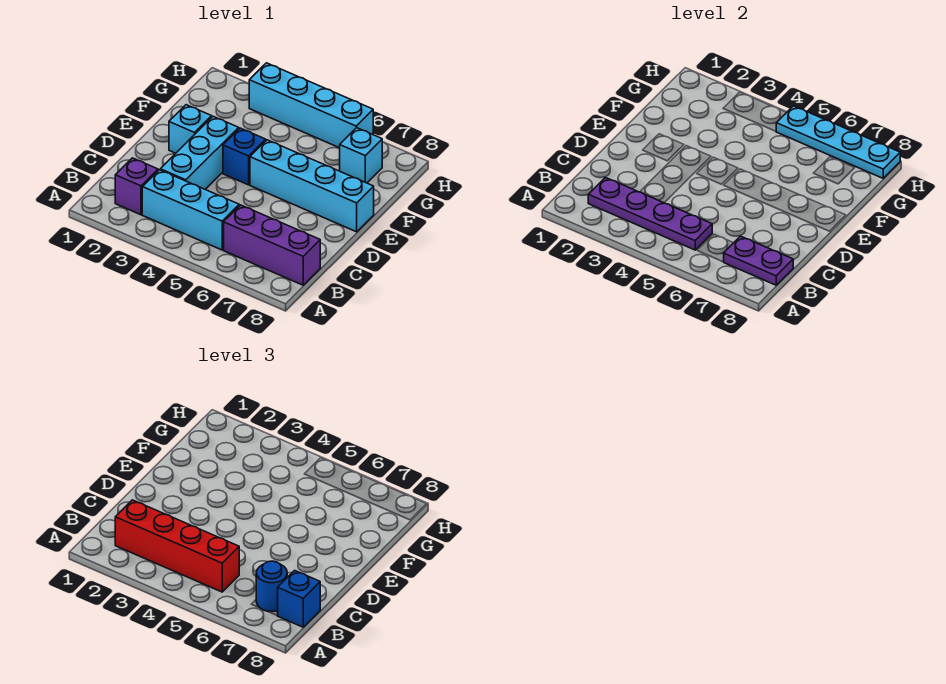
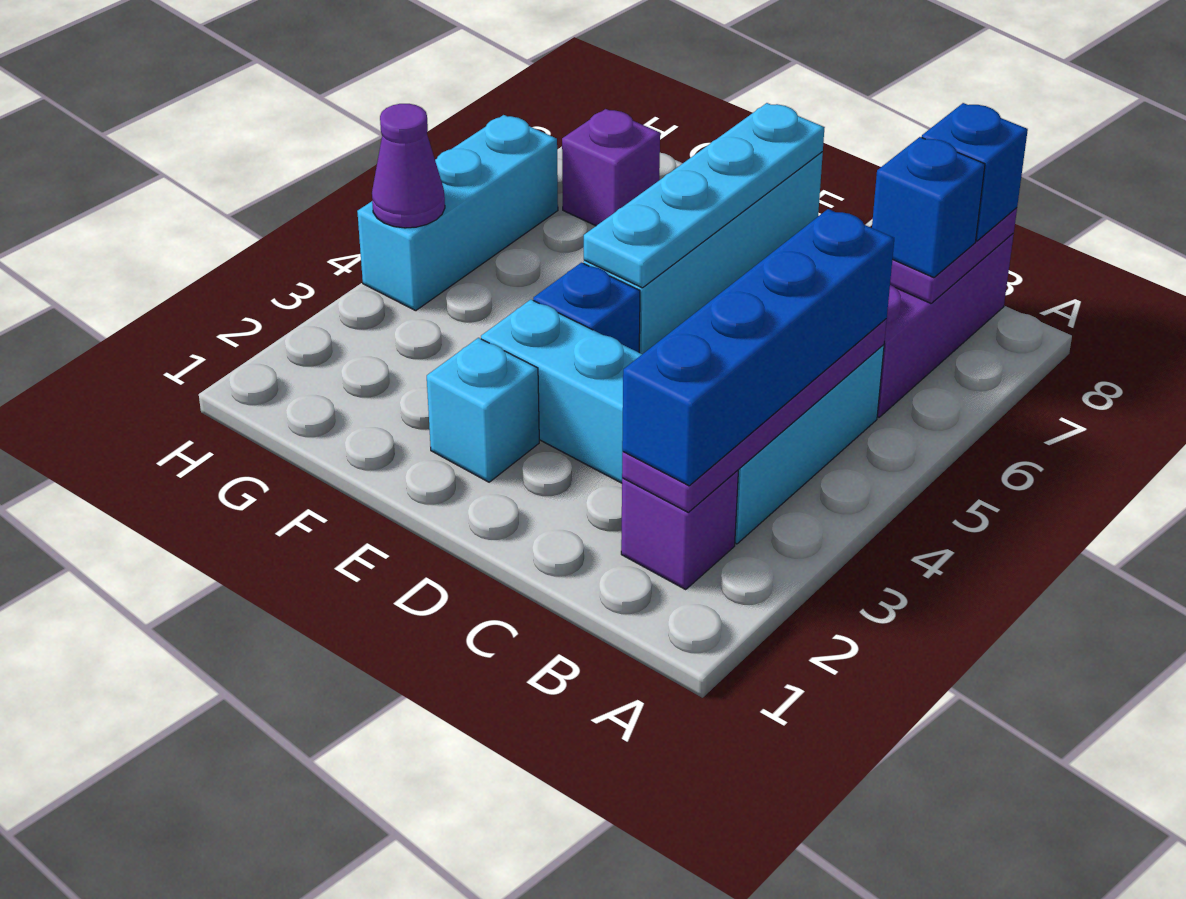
red brick B2:B5 level 3 -> blue brick B2:B5 level 3
blue round brick B7 level 3 -> blue brick B7 level 3
cyan brick G7 level 1 -> purple brick G7 level 1
cyan brick H3:H6 level 1 -> cyan brick H4:H6 level 1
none -> purple cone H4 level 2
cyan plate H5:H8 level 2 -> cyan plate E5:E8 level 2

